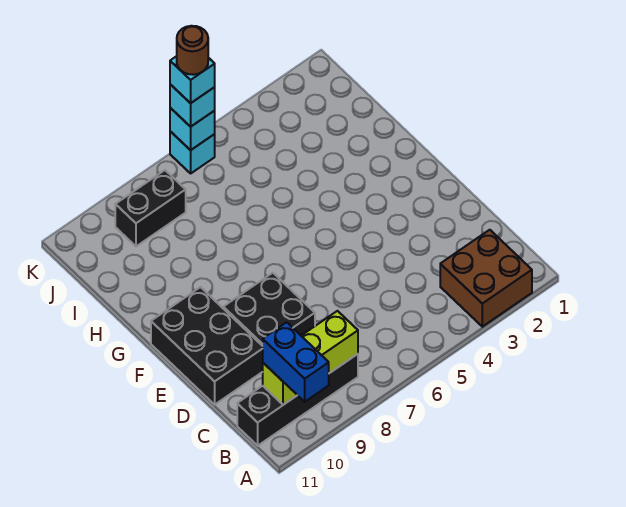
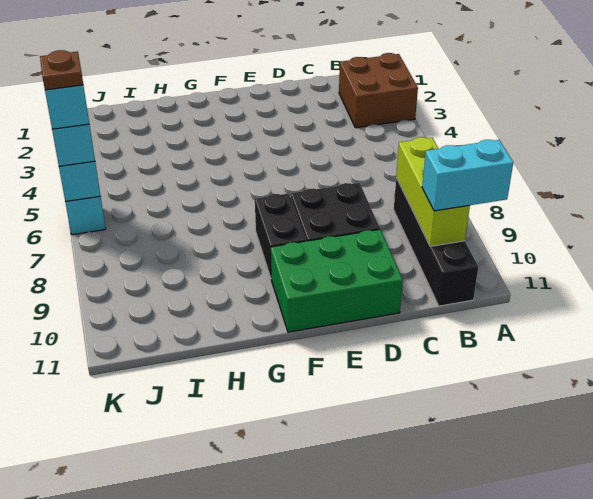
blue brick A10:B10 level 3 -> cyan brick A10:B10 level 3
black brick D10:F11 level 1 -> green brick D10:F11 level 1
black brick J8:J9 level 1 -> black brick F8:F9 level 1
brown round brick K6 level 5 -> brown plate K6 level 5

